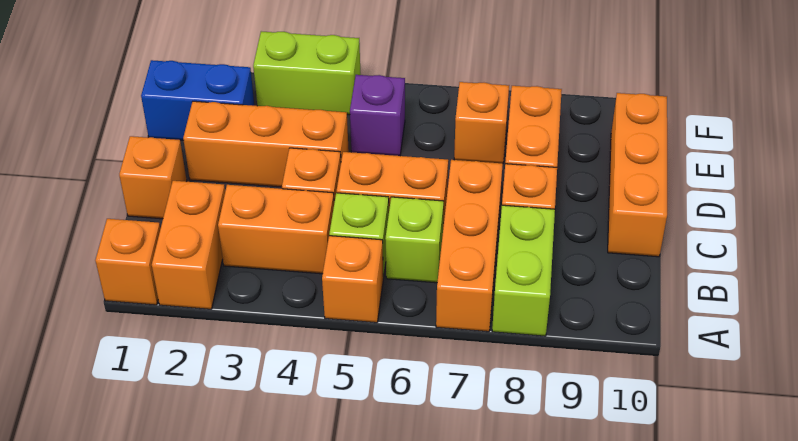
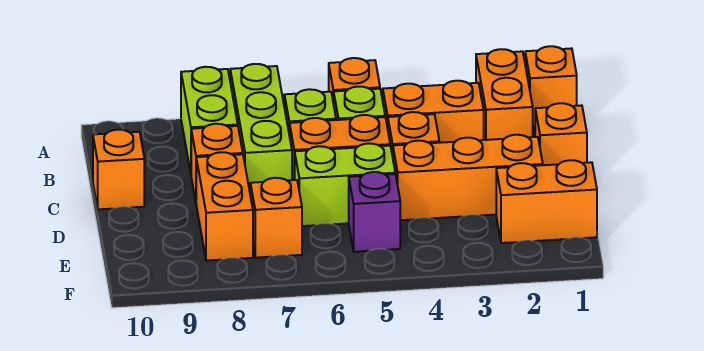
orange brick A7:C7 level 1 -> lime brick A7:C7 level 1
orange brick C10:E10 level 1 -> orange brick C10 level 1
blue brick E1:E2 level 1 -> orange brick E1:E2 level 1
lime brick F3:F4 level 1 -> lime brick D5:D6 level 1

